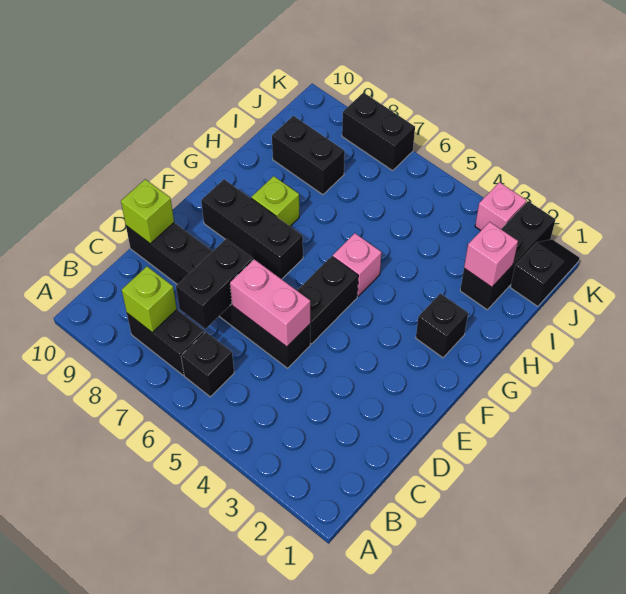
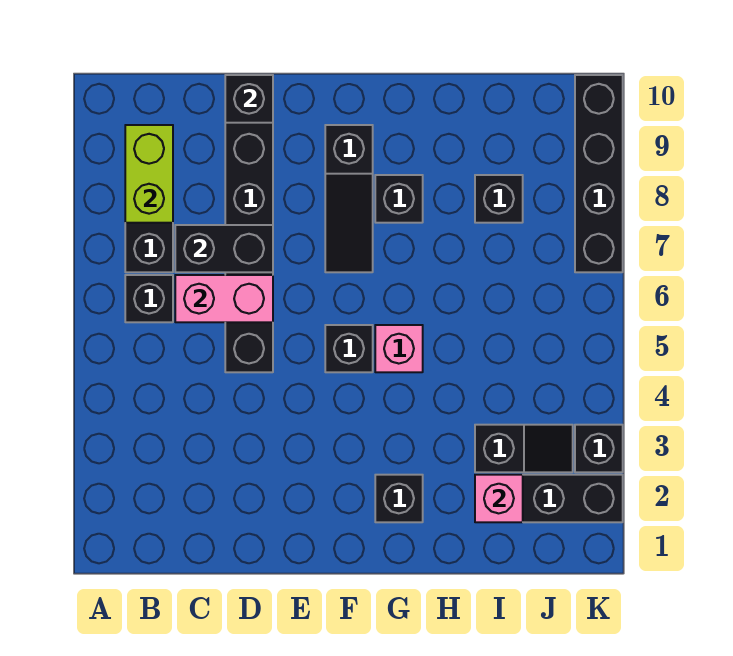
lime brick B8 level 2 -> lime brick B8:B9 level 2
pink brick D5:D6 level 2 -> pink brick C6:D6 level 2
lime brick D10 level 2 -> black brick D10 level 2
black brick E5:F5 level 1 -> black brick F5 level 1
black brick F7:F9 level 1 -> black slope F7:F9 level 1 top 9
lime brick G8 level 1 -> black brick G8 level 1
black brick I8:I9 level 1 -> black brick I8 level 1
black slope J1:K1 level 1 top J -> black slope I3:J3 level 1 top I
pink brick K3 level 1 -> black brick K3 level 1
black brick K7:K8 level 1 -> black brick K7:K10 level 1

